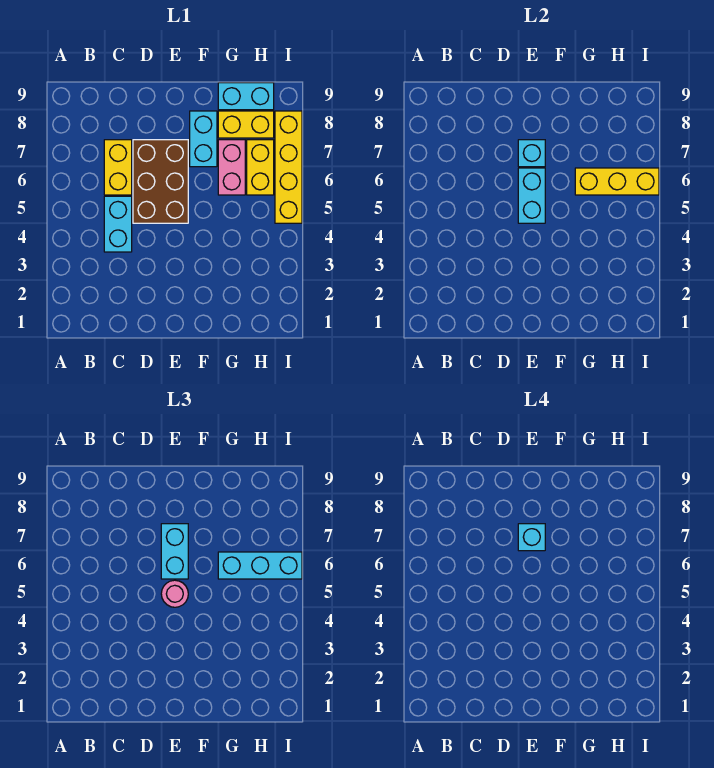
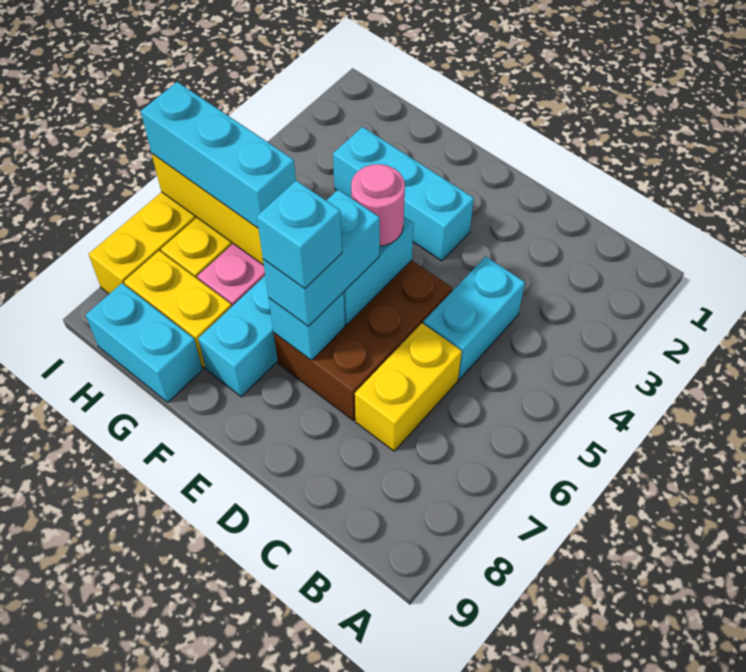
none -> cyan brick E3:G3 level 1

